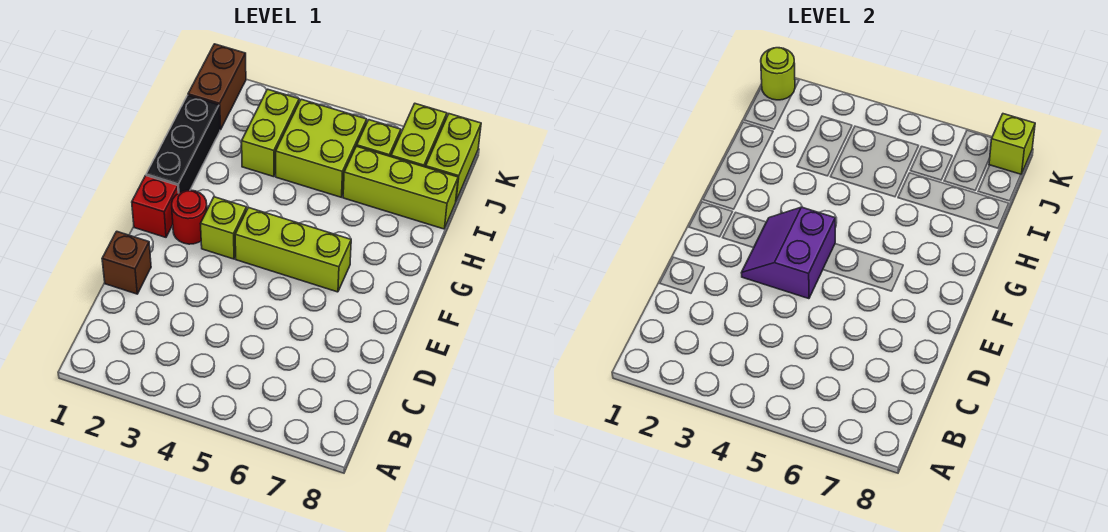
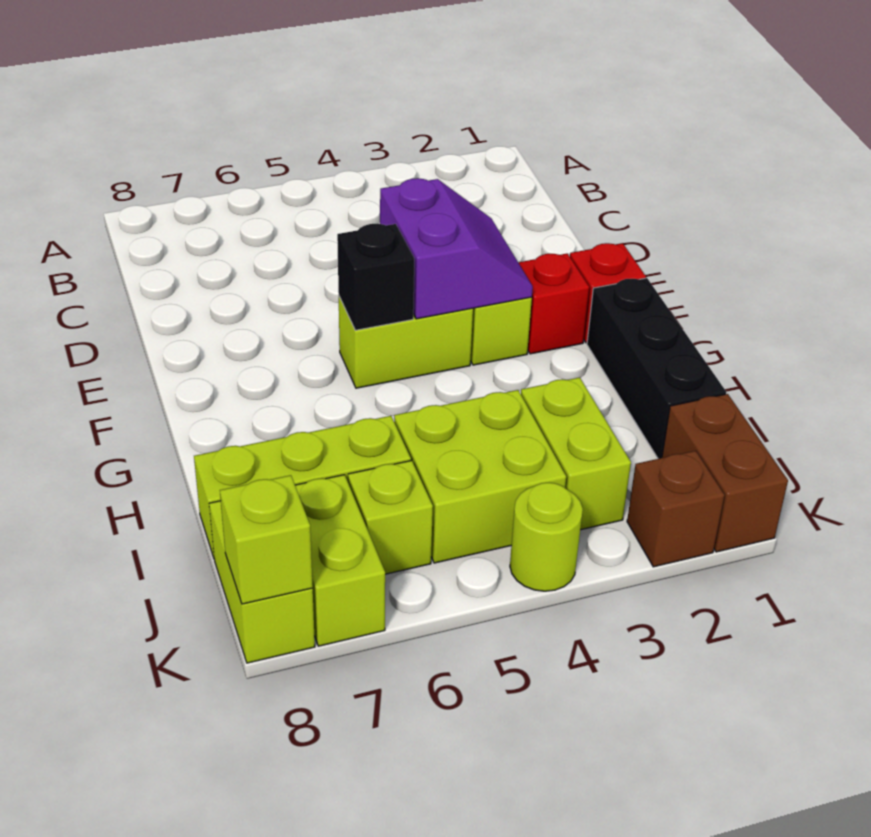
brown brick D1 level 1 -> brown brick K2 level 1
red round brick F2 level 1 -> red brick F2 level 1
lime brick F4:F6 level 1 -> lime brick F4:F5 level 1
none -> black brick F5 level 2
lime round brick K1 level 2 -> lime round brick K4 level 1

